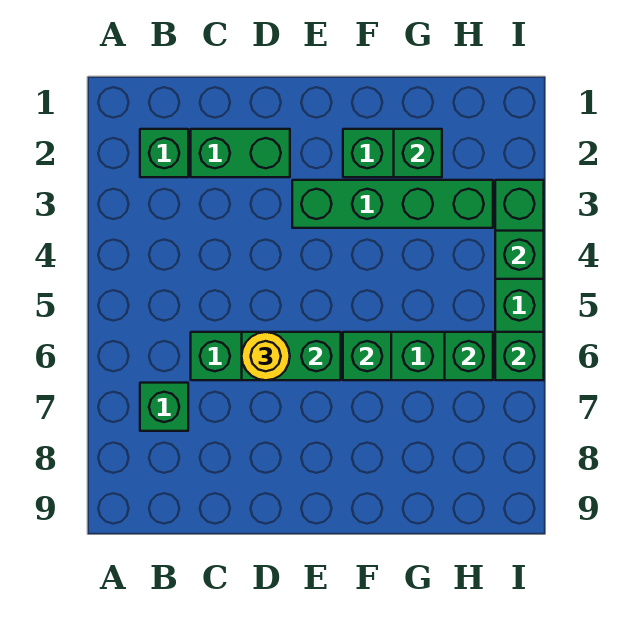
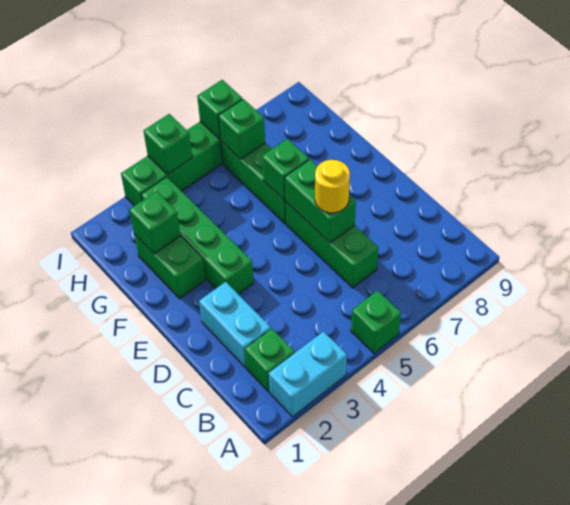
none -> cyan brick A2:A3 level 1
green brick B7 level 1 -> green brick A5 level 1
green brick C2:D2 level 1 -> cyan brick C2:D2 level 1

